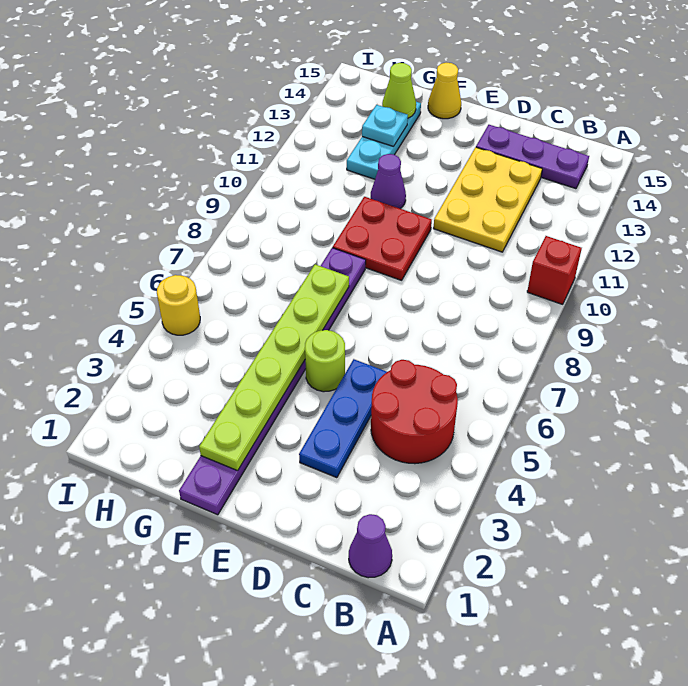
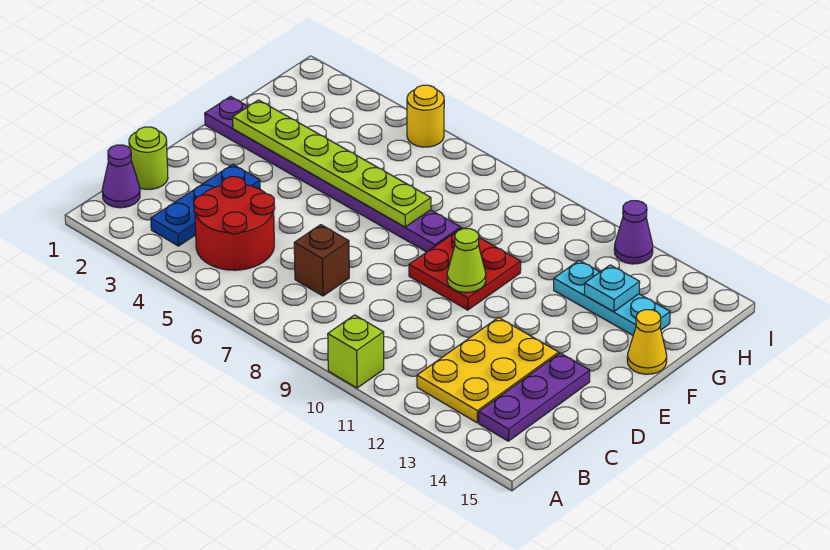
red brick A10 level 1 -> lime brick A10 level 1
none -> brown brick C7 level 1
yellow plate C11:D13 level 1 -> yellow plate B12:D13 level 1
blue plate D3:D5 level 1 -> blue plate B3:D3 level 1
lime round brick E5 level 1 -> lime round brick C1 level 1
purple cone F11 level 1 -> purple cone I12 level 1
lime cone G14 level 2 -> lime cone E10 level 2

